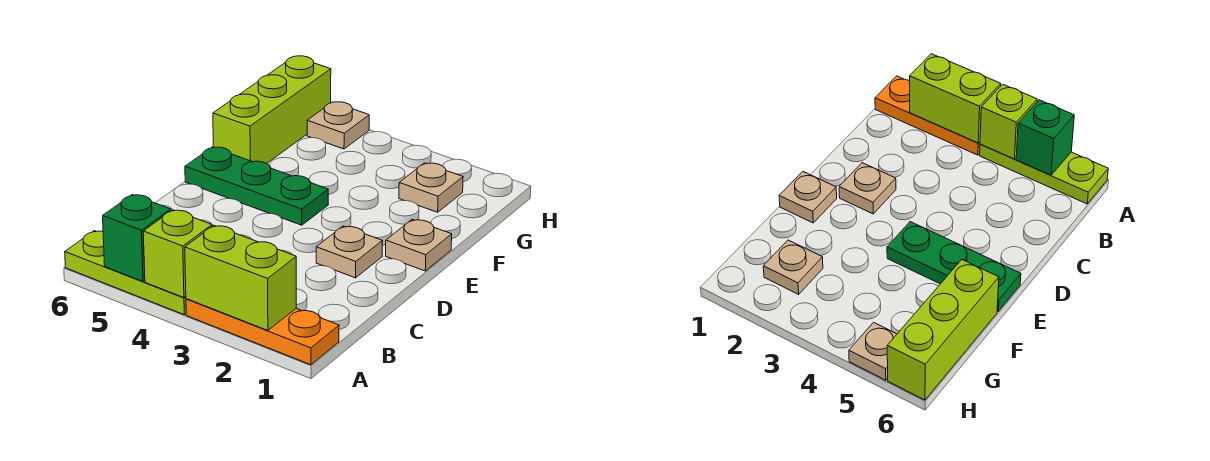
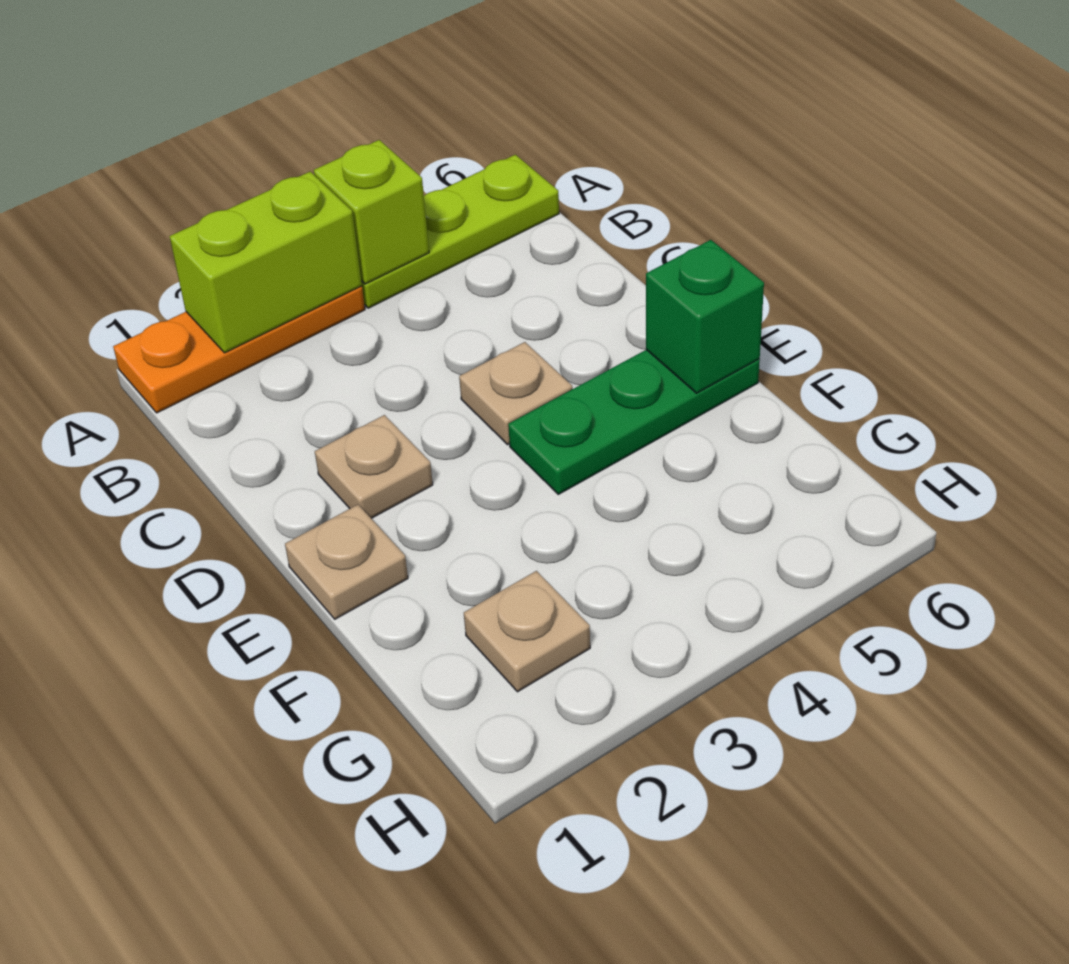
green brick A5 level 2 -> green brick E6 level 2
lime brick F6:H6 level 1 -> none
tan plate H5 level 1 -> tan plate D4 level 1

